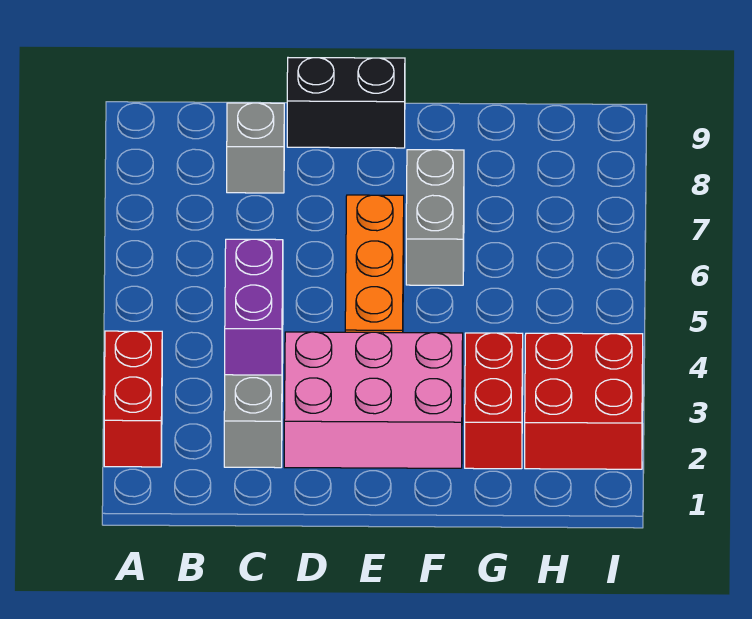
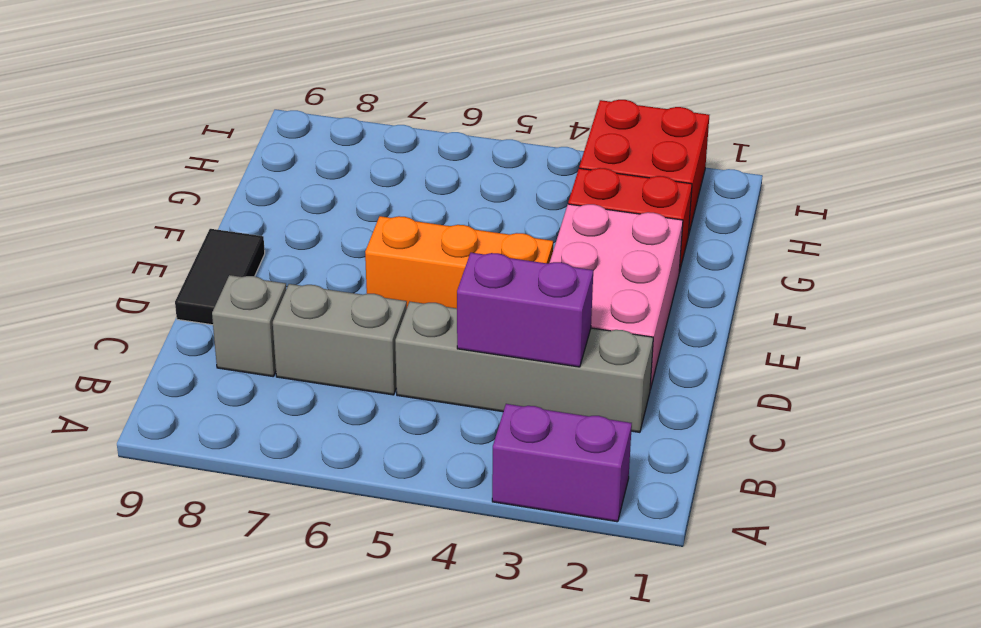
red brick A2:A3 level 1 -> purple brick A2:A3 level 1
black brick D9:E9 level 1 -> black tile D9:E9 level 1
grey brick F6:F7 level 1 -> grey brick C6:C7 level 1

